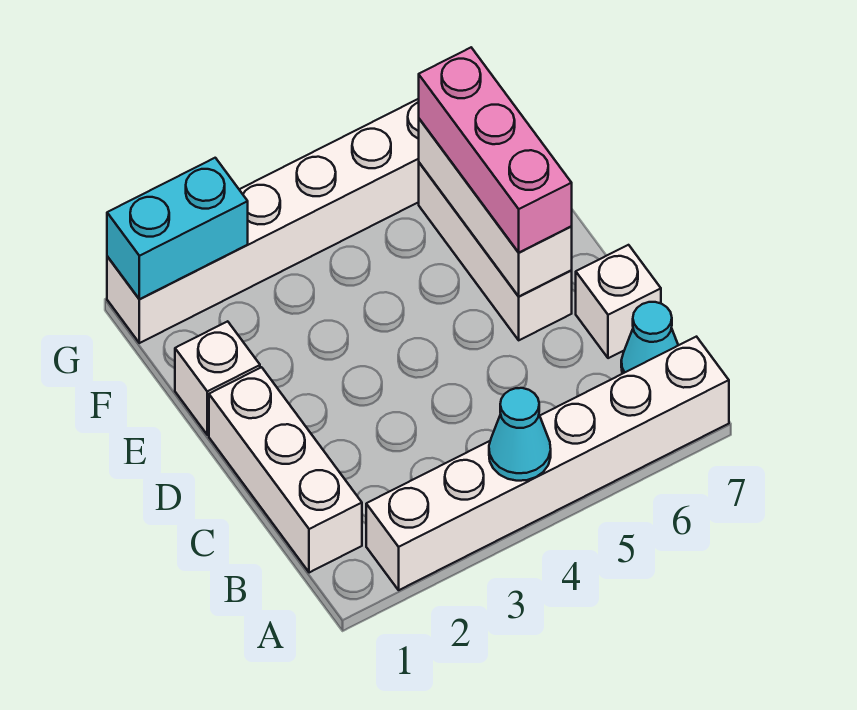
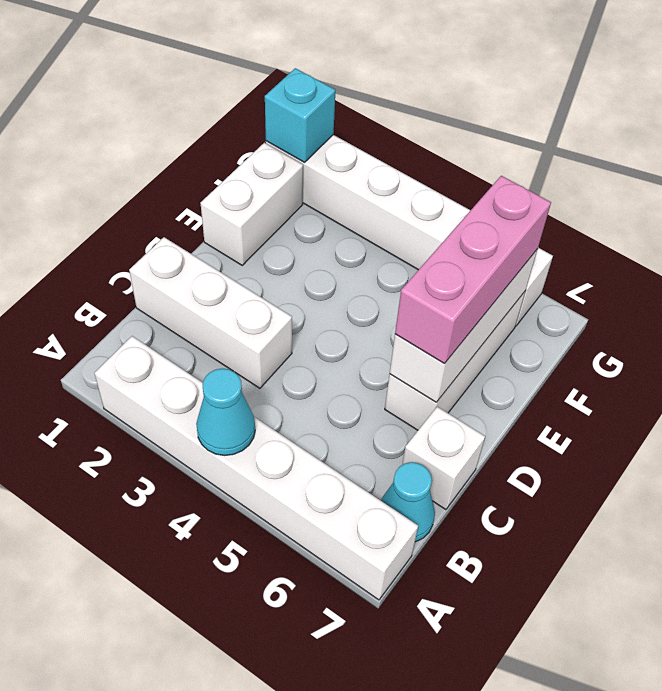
white brick B1:D1 level 1 -> white brick C1:C3 level 1
white brick E1 level 1 -> white brick E1:F1 level 1
cyan brick G1:G2 level 2 -> cyan brick G1 level 2

